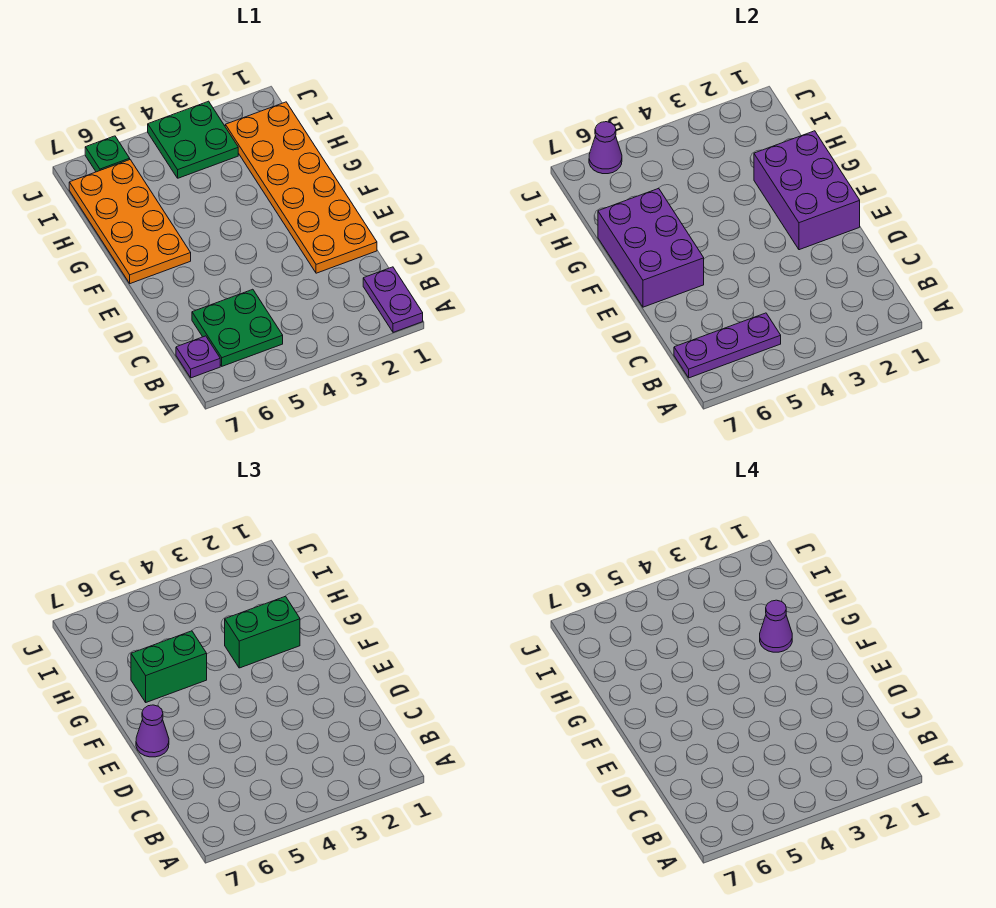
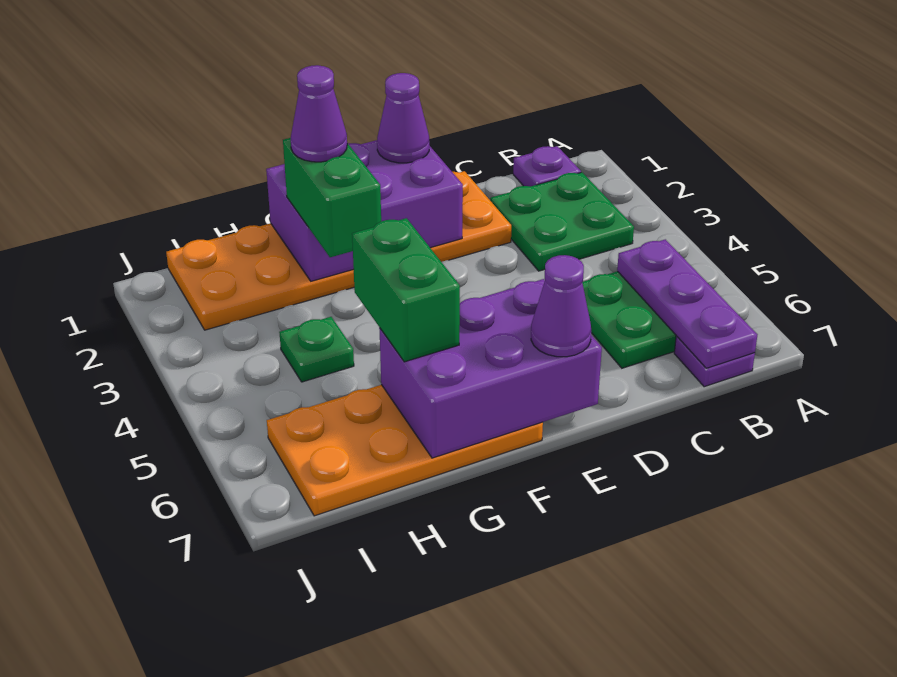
purple plate A1:B1 level 1 -> purple plate B1 level 1
green plate I3:J4 level 1 -> green plate B2:C3 level 1
green plate J6 level 1 -> green plate H4 level 1
purple cone J6 level 2 -> purple cone E1 level 3

